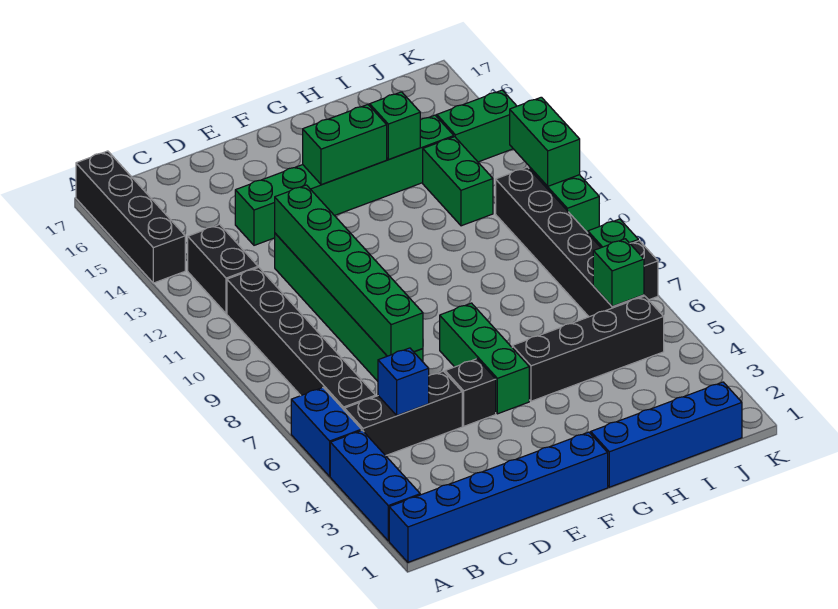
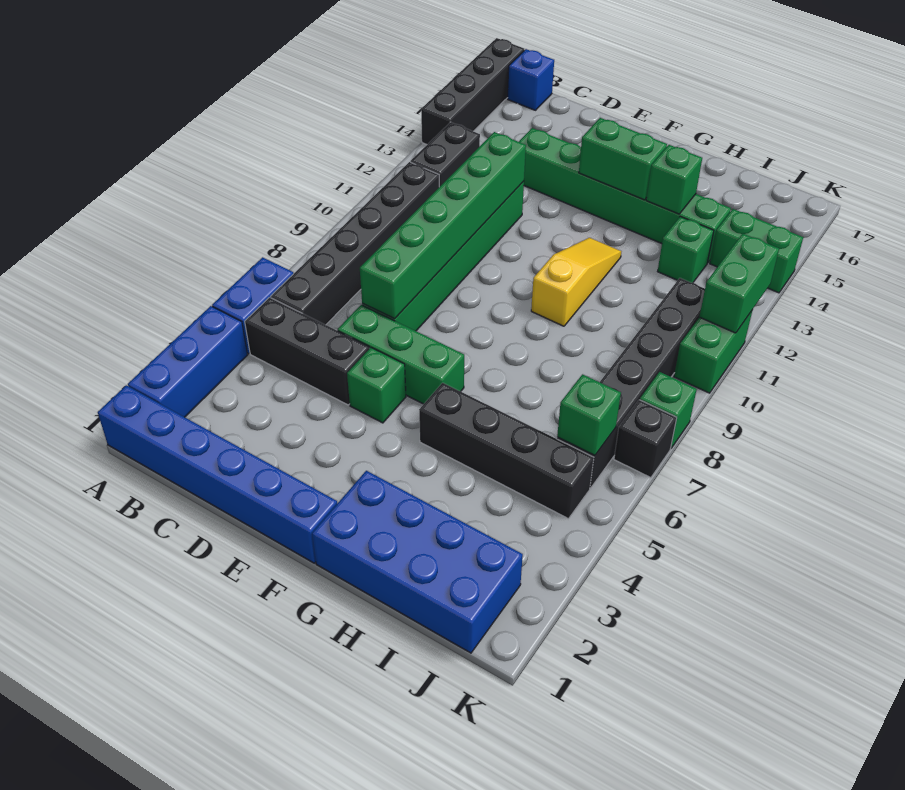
blue brick C5 level 2 -> blue brick B17 level 1
black brick E5 level 1 -> green brick E5 level 1
green brick F5:F7 level 1 -> green brick D6:F6 level 1
blue brick G1:J1 level 1 -> blue brick G1:J2 level 1
none -> yellow slope G10:G12 level 1 top 10
green brick I12:I13 level 1 -> green brick I13 level 1

